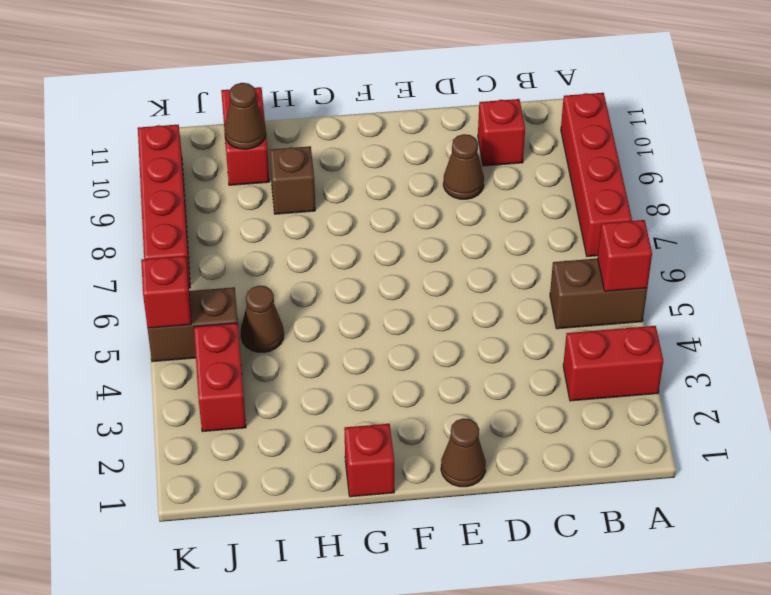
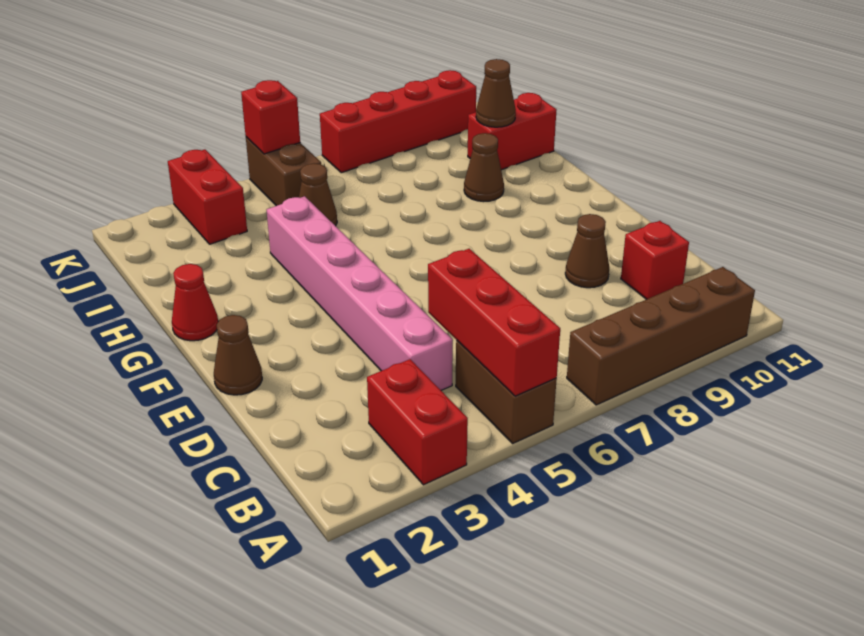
red brick A5 level 2 -> red brick A5:C5 level 2
red brick A7:A10 level 1 -> brown brick A7:A10 level 1
none -> pink brick C4:H4 level 1
red brick G1 level 1 -> red cone G1 level 1
brown brick H9 level 1 -> brown cone H9 level 1
red brick J3:J4 level 1 -> red brick J3:K3 level 1

